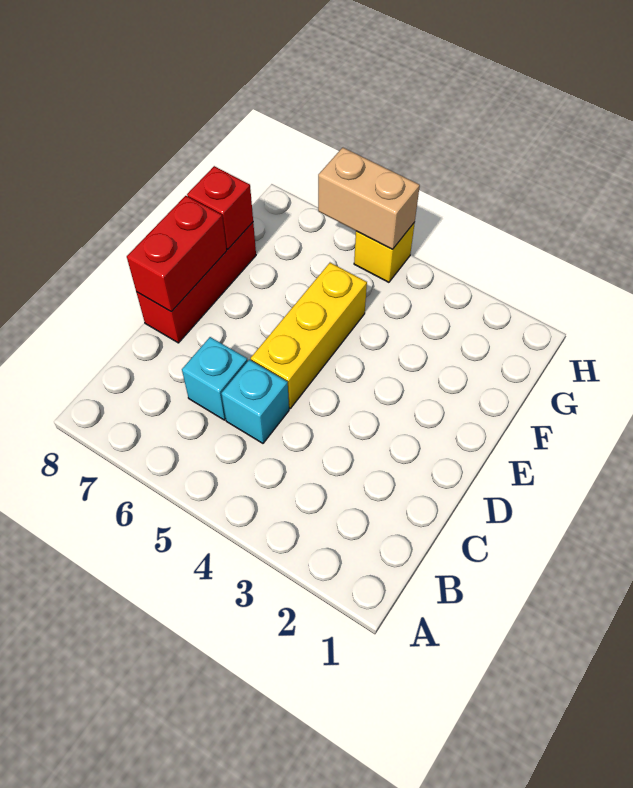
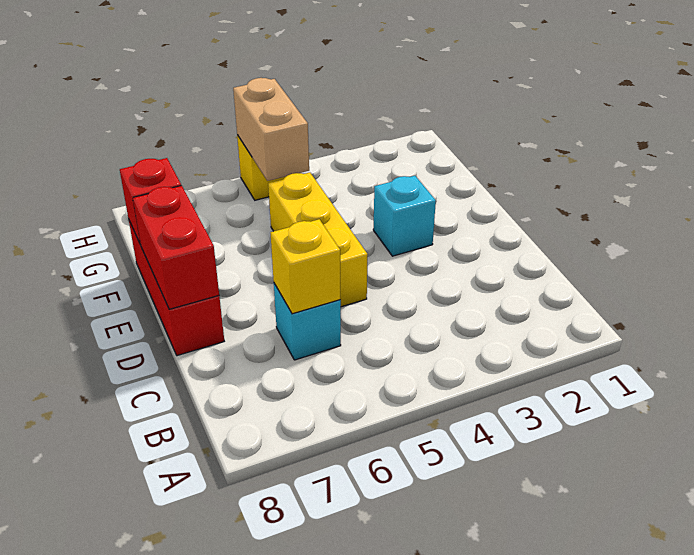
cyan brick C5 level 1 -> cyan brick E3 level 1
none -> yellow brick C6 level 2
tan brick H5:H6 level 2 -> tan brick G5:H5 level 2

